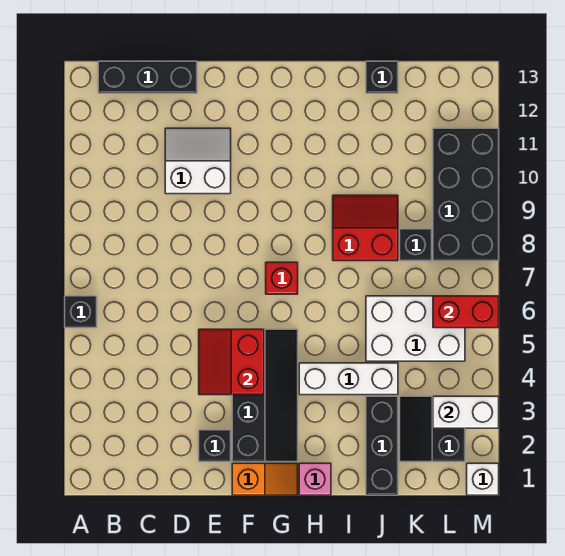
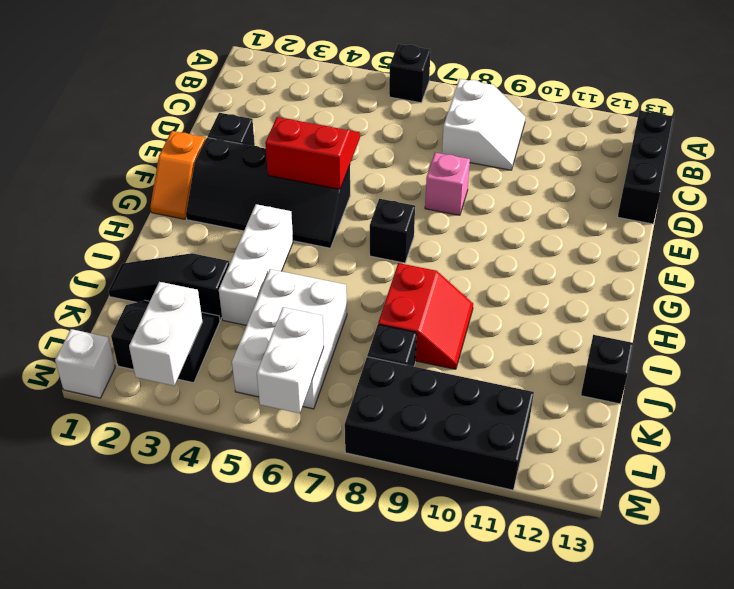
white slope D10:E11 level 1 top 10 -> white slope B8:C9 level 1 top 8
red brick G7 level 1 -> black brick G7 level 1
pink brick H1 level 1 -> pink brick E8 level 1
black brick J1:J3 level 1 -> black slope J1:J3 level 1 top 3
red brick L6:M6 level 2 -> white brick L6:M6 level 2

